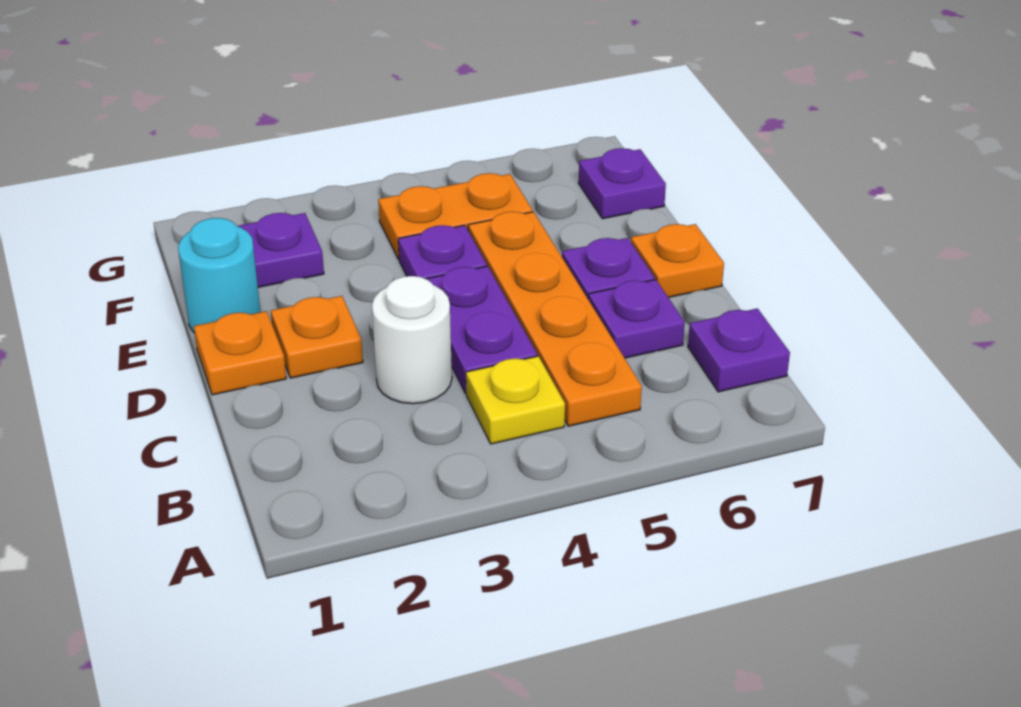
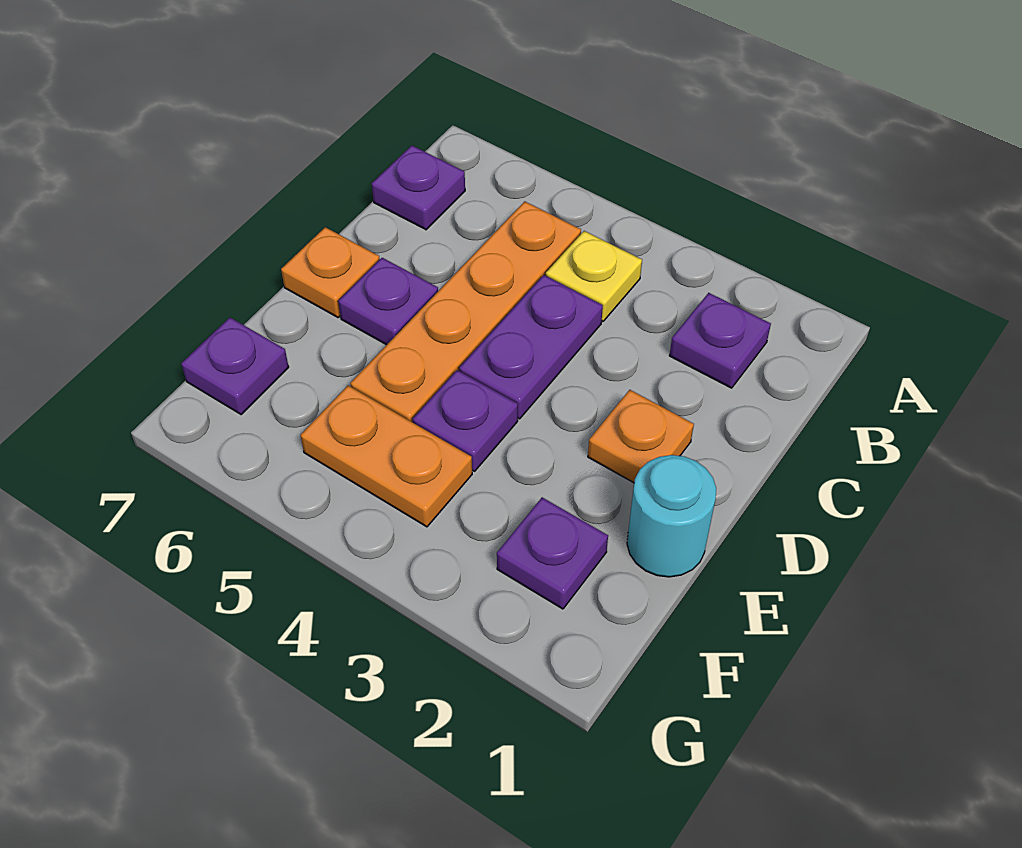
white round brick C3 level 1 -> none
purple plate C6 level 1 -> purple plate B2 level 1
orange plate D1 level 1 -> none

